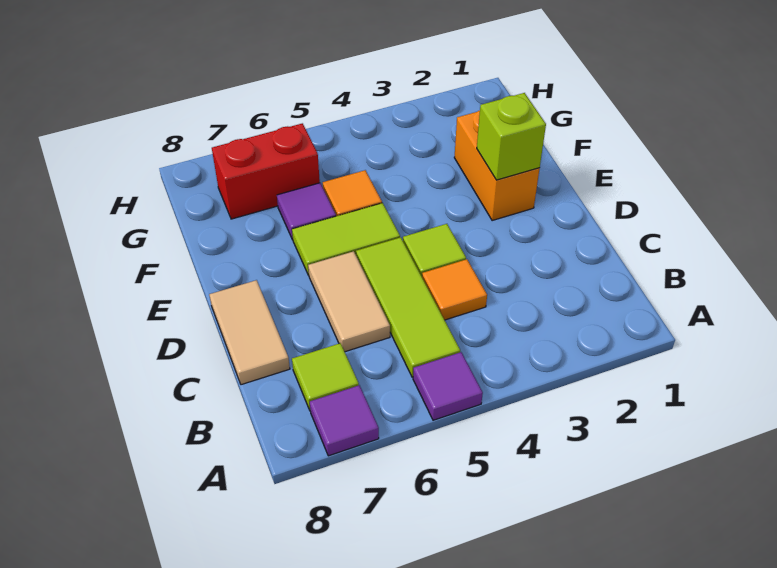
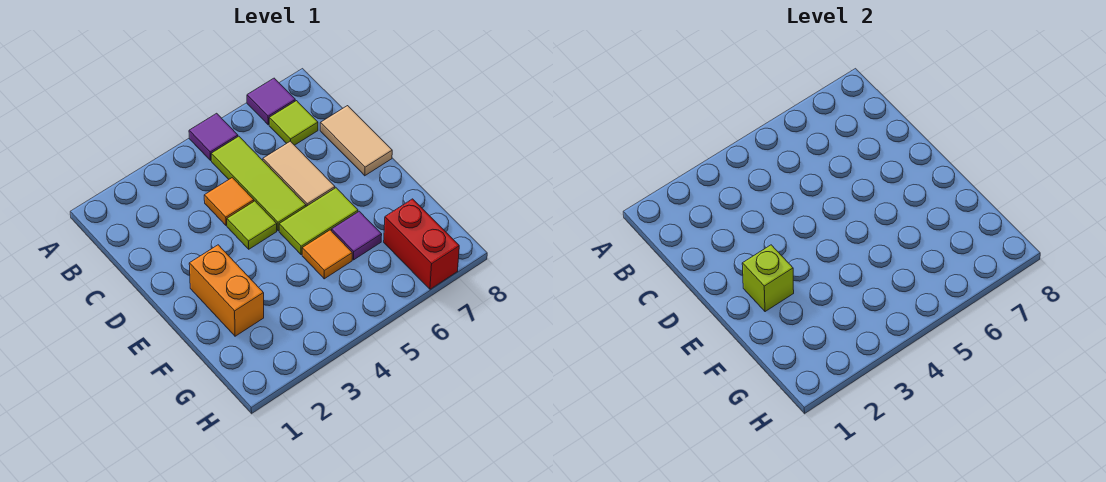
red brick G6:G7 level 1 -> red brick G7:H7 level 1

